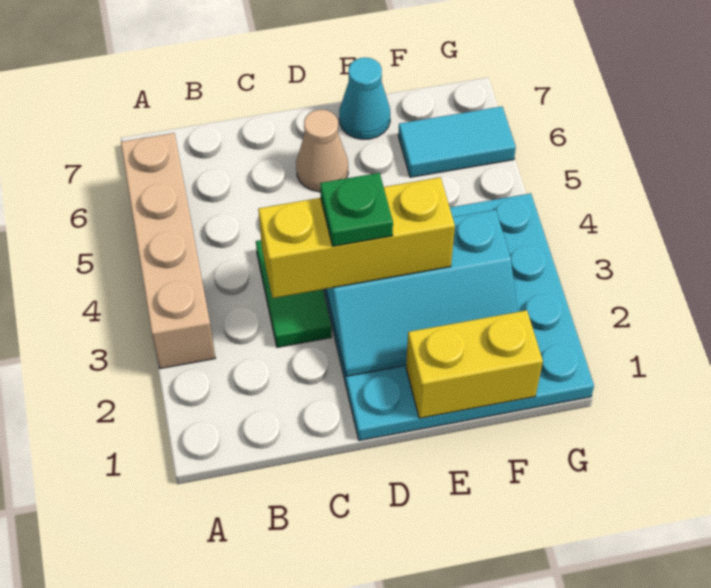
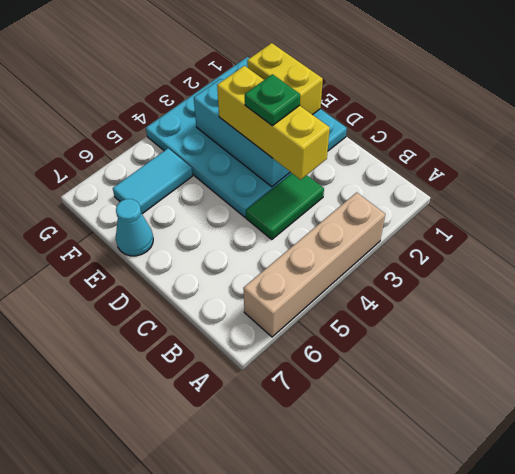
tan cone D6 level 1 -> none
cyan tile F6:G6 level 1 -> cyan tile F5:F6 level 1

